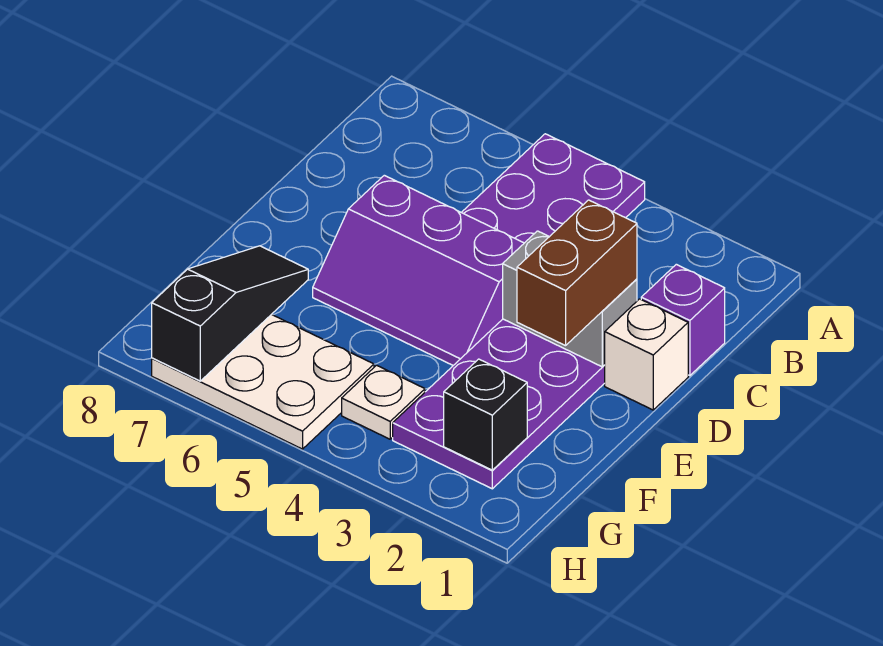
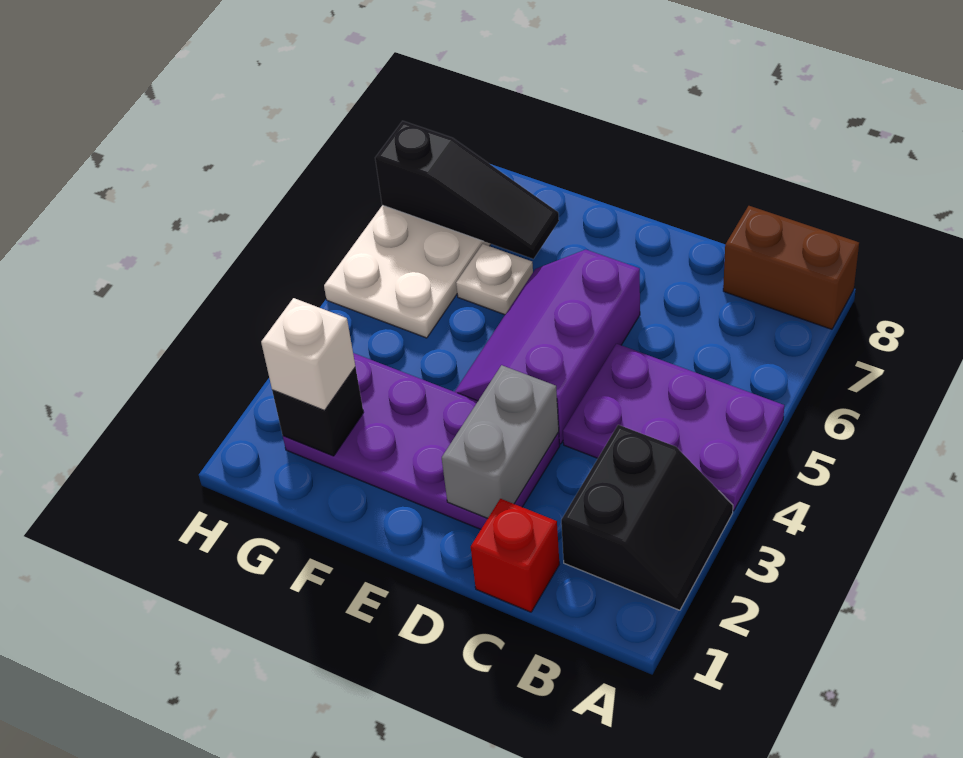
none -> black slope A2:B3 level 1 top B
purple brick C1 level 1 -> red brick C1 level 1
white brick D1 level 1 -> white brick G2 level 3
brown brick D2:E2 level 3 -> brown brick A8:B8 level 1
white plate G4 level 1 -> white plate F6 level 1

